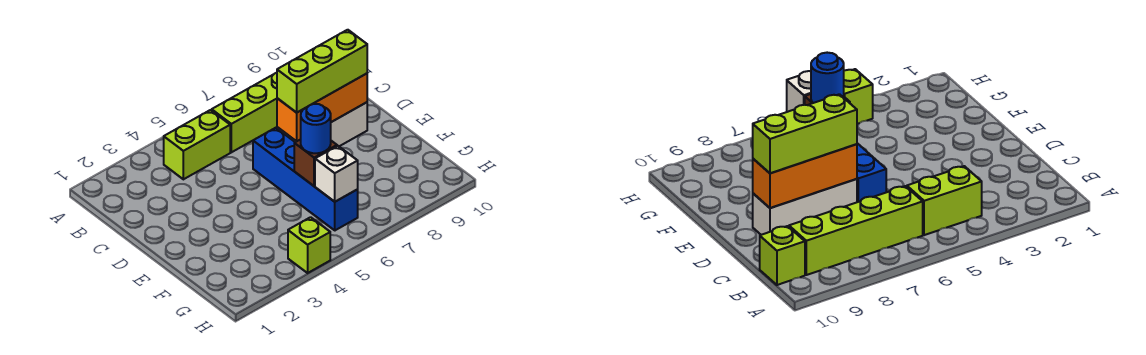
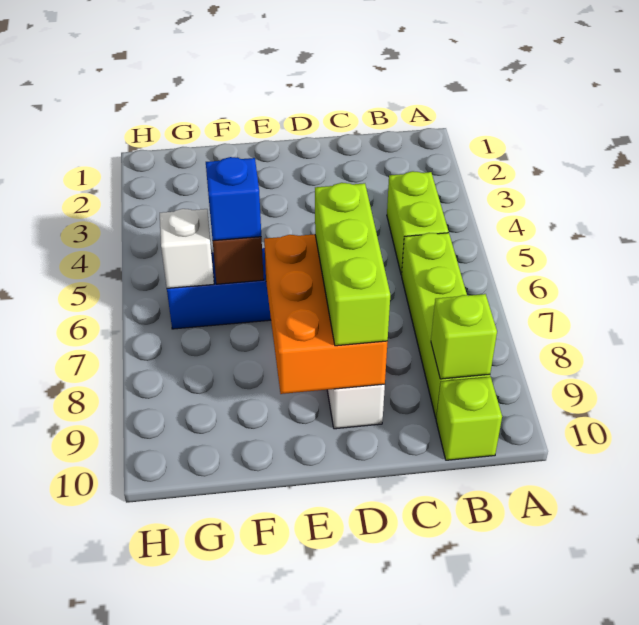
orange brick D7:D9 level 2 -> orange brick D7:E9 level 2
blue round brick F6 level 3 -> blue brick F6 level 3
lime brick H4 level 1 -> lime brick B9 level 2

